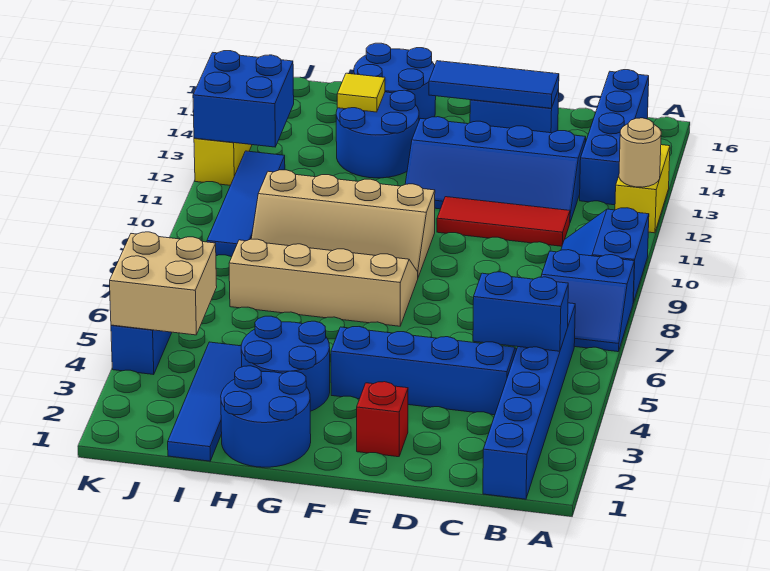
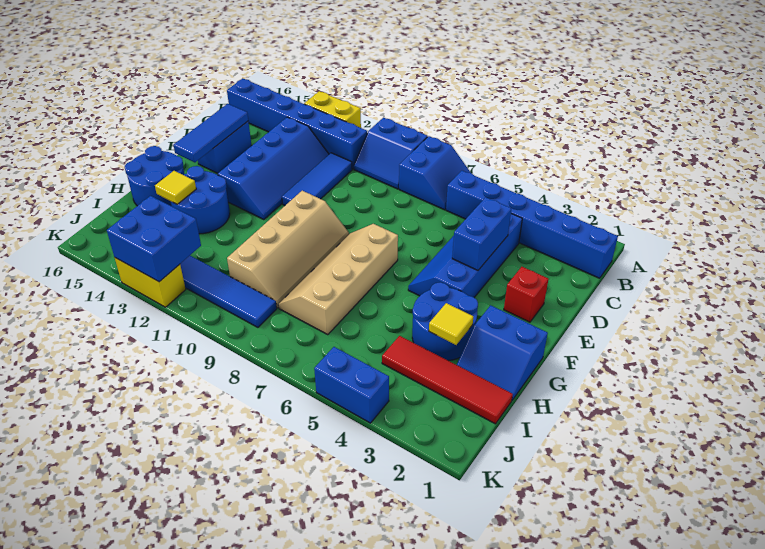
tan round brick A12 level 2 -> none
blue brick B5:C5 level 2 -> blue brick D4:E4 level 2
blue brick B13:B16 level 1 -> blue brick B11:B16 level 1
red tile C11:E11 level 1 -> blue tile C11:E11 level 1
blue round brick G1:H2 level 1 -> blue slope G1:H2 level 1 top G
none -> yellow tile H3 level 2
blue tile I1:I4 level 1 -> red tile I1:I4 level 1
tan brick J4:K5 level 2 -> none

